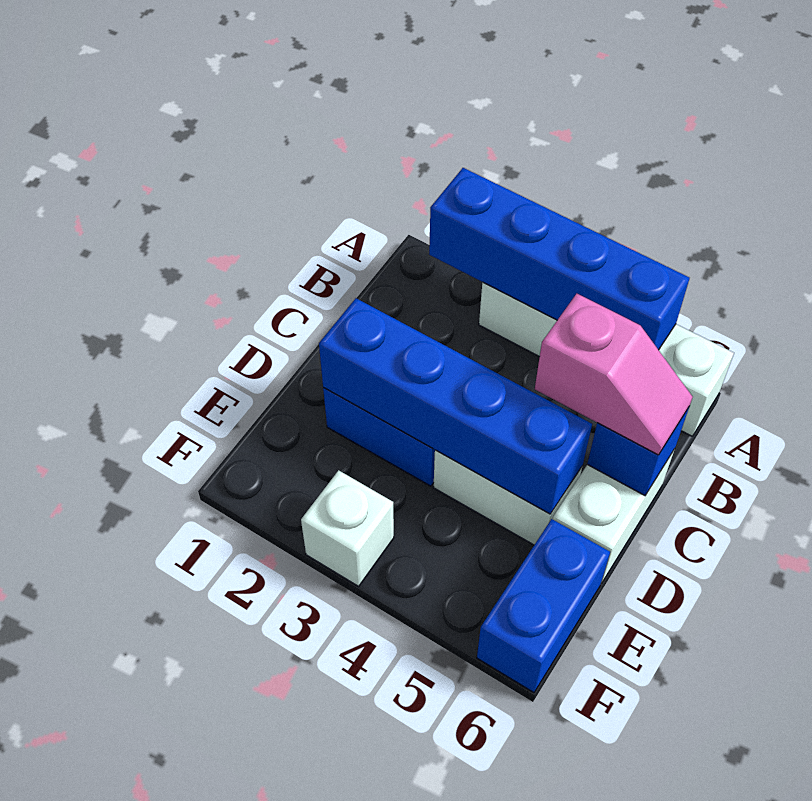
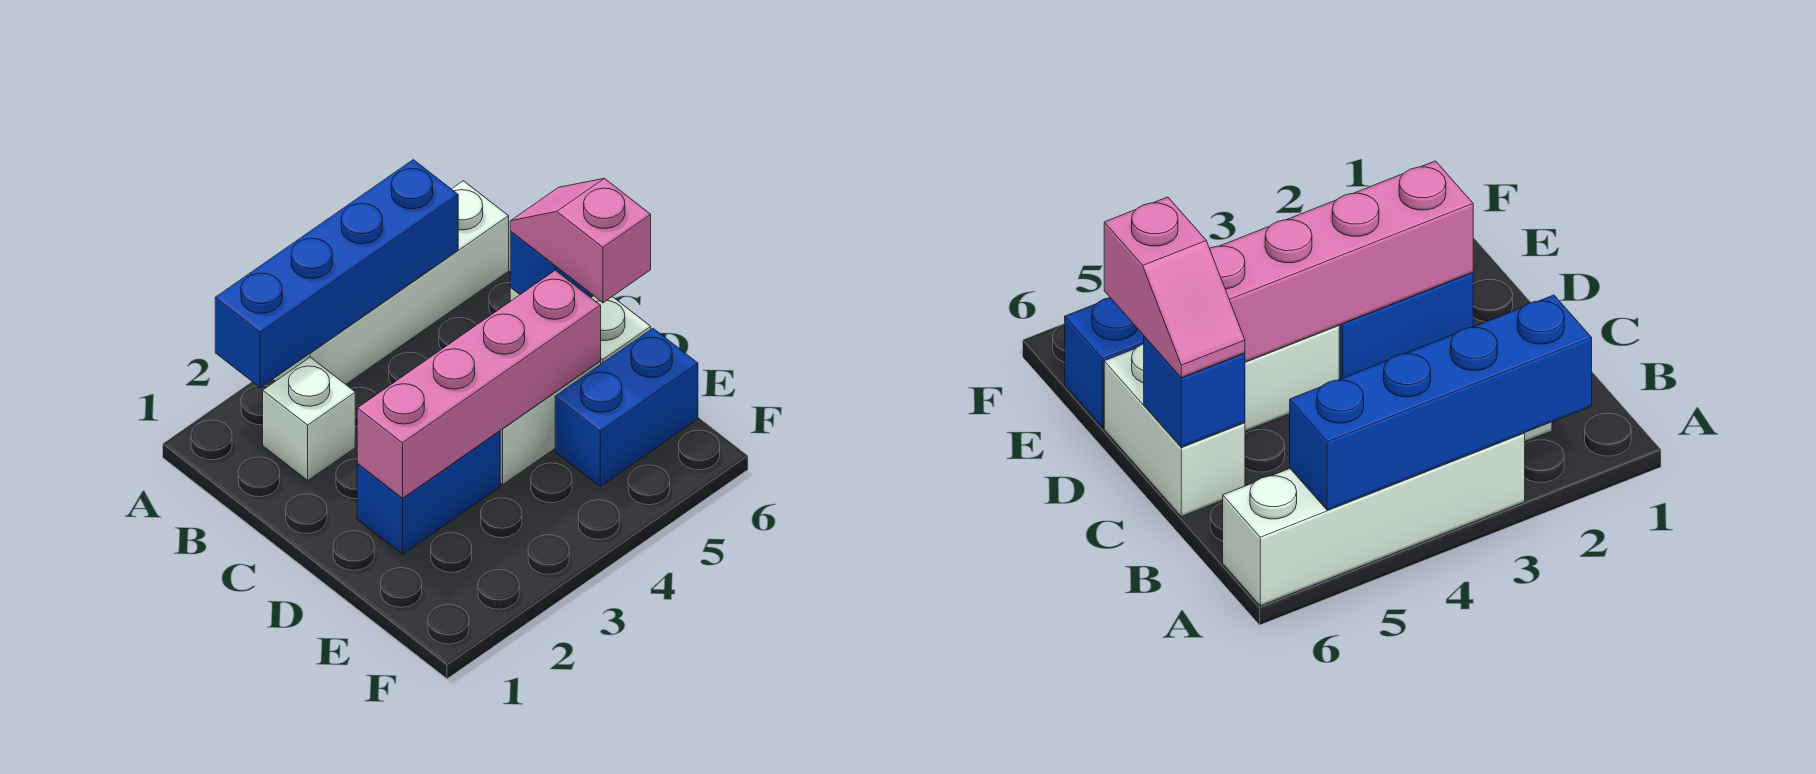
pink slope C5:C6 level 3 top 5 -> pink slope C6:D6 level 3 top D
blue brick D2:D5 level 2 -> pink brick D2:D5 level 2
blue brick E6:F6 level 1 -> blue brick E5:E6 level 1
white brick F3 level 1 -> white brick B2 level 1

